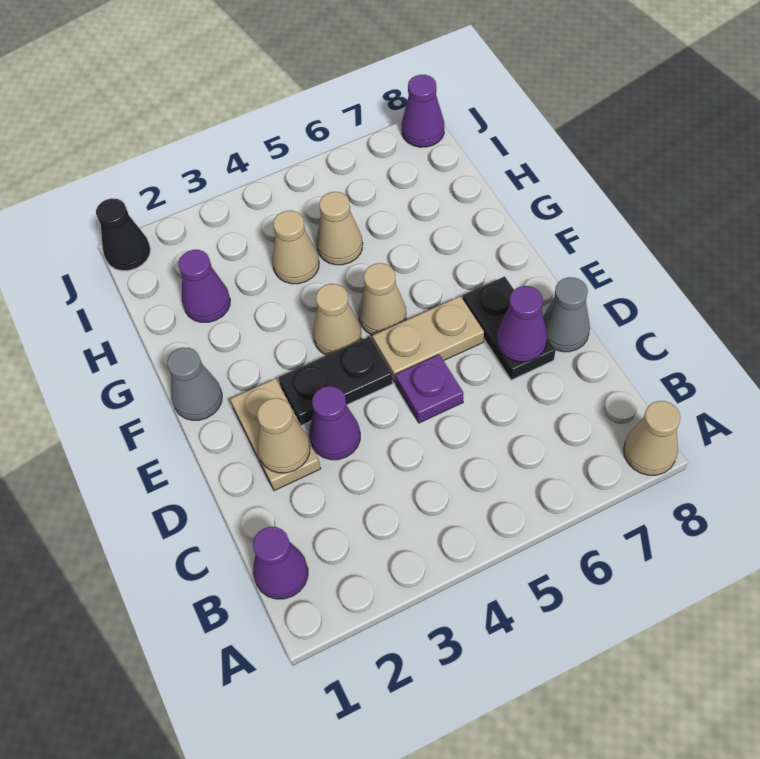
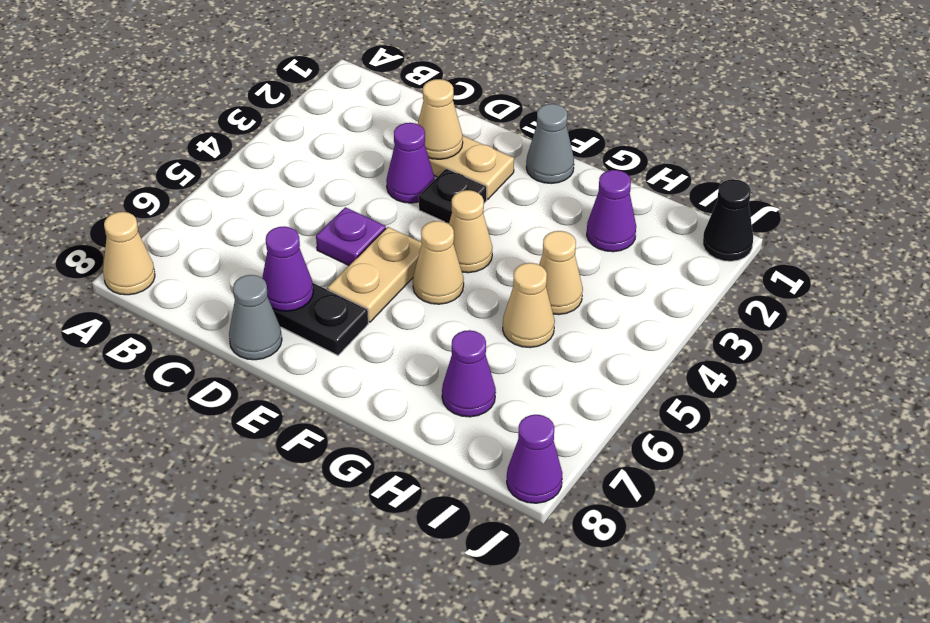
purple cone B1 level 1 -> purple cone H7 level 1
black plate E3:E4 level 1 -> black plate E3 level 1

